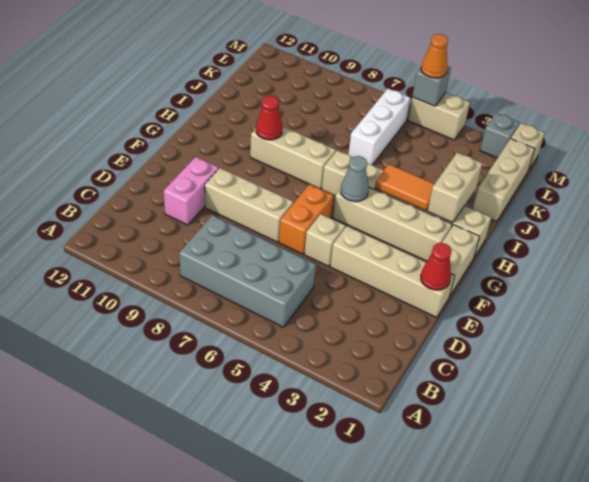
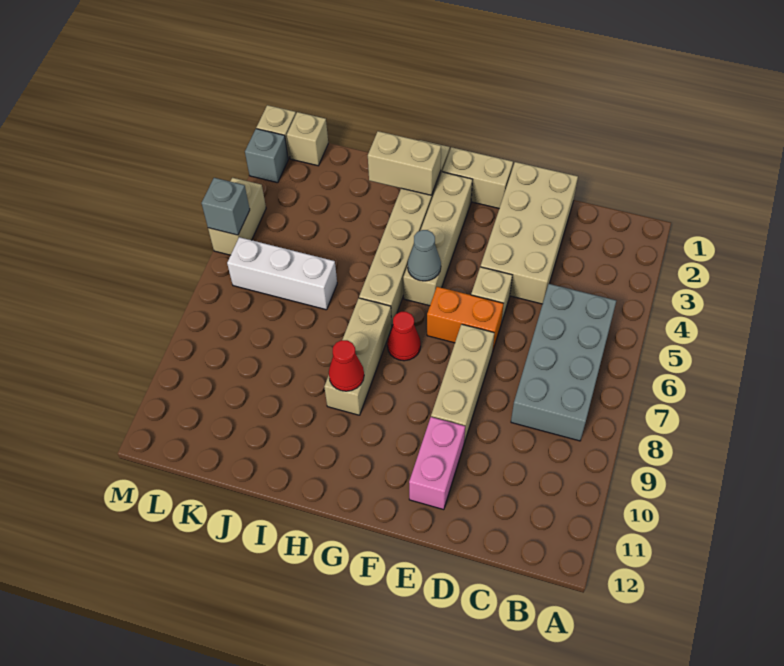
pink brick D10:E10 level 1 -> pink brick E10:E11 level 1
tan brick E1:E4 level 1 -> tan brick D1:E4 level 1
red cone E1 level 2 -> red cone G7 level 1
orange tile H3:H4 level 2 -> none
tan brick J1:L1 level 1 -> tan brick L1 level 1
orange cone M5 level 3 -> none

